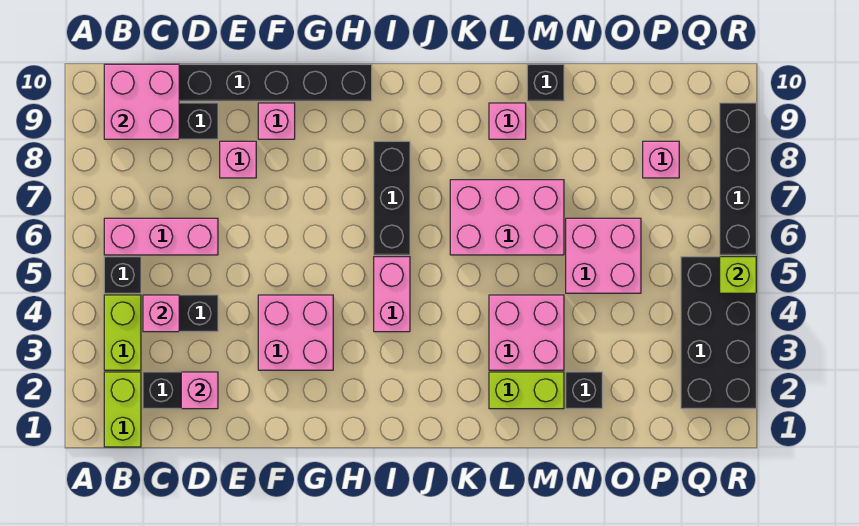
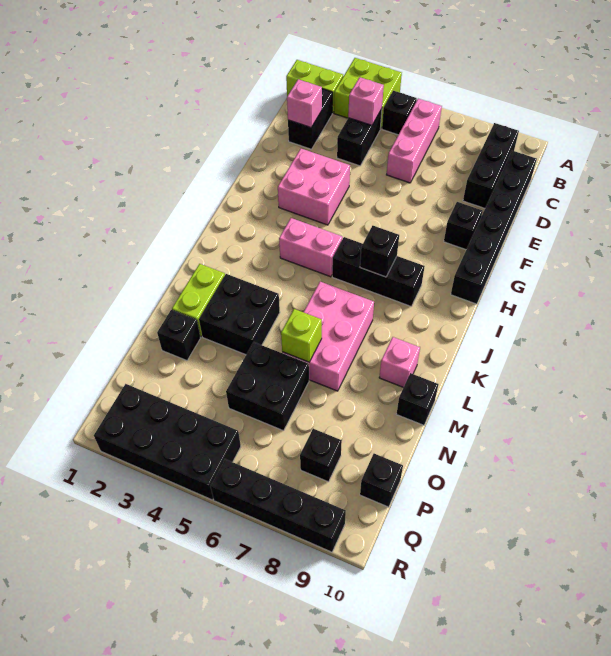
lime brick B3:B4 level 1 -> lime brick A3:B4 level 1
pink brick B9:C10 level 2 -> none
pink brick E8 level 1 -> none
pink brick F9 level 1 -> black brick F9 level 1
none -> black brick I7 level 2
pink brick L3:M4 level 1 -> black brick L3:M4 level 1
pink brick N5:O6 level 1 -> black brick N5:O6 level 1
pink brick P8 level 1 -> black brick P8 level 1
none -> black brick P10 level 1
lime brick R5 level 2 -> lime brick M6 level 2

